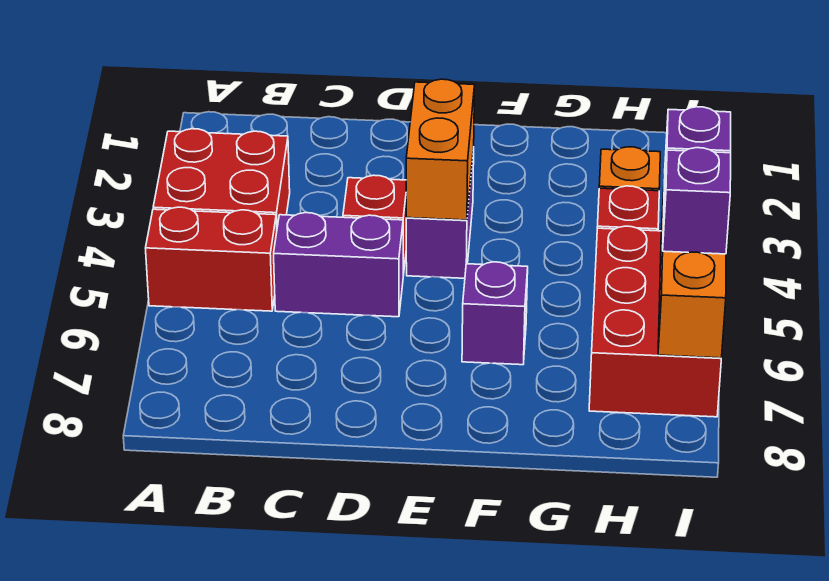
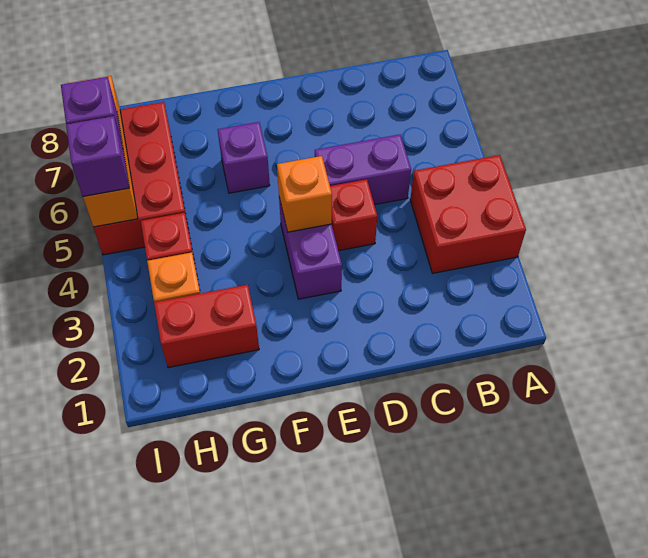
red brick A5:B5 level 1 -> red brick G2:H2 level 1
orange brick E3:E4 level 2 -> orange brick E4 level 2

